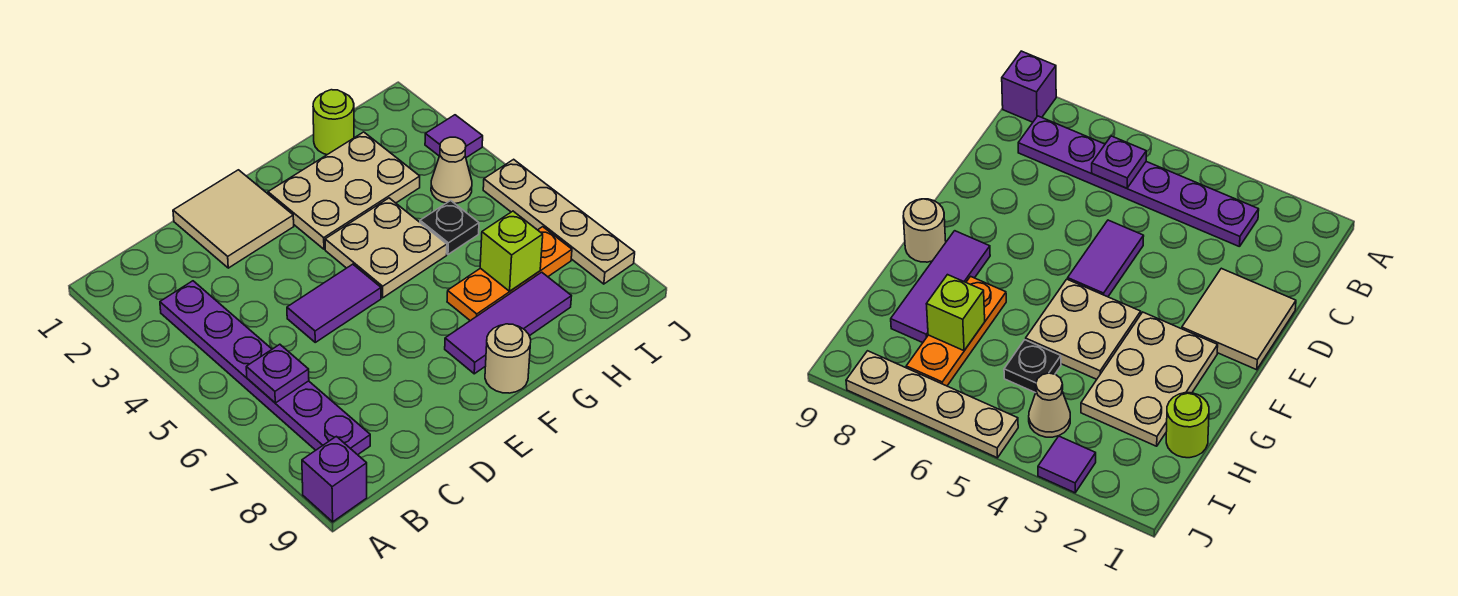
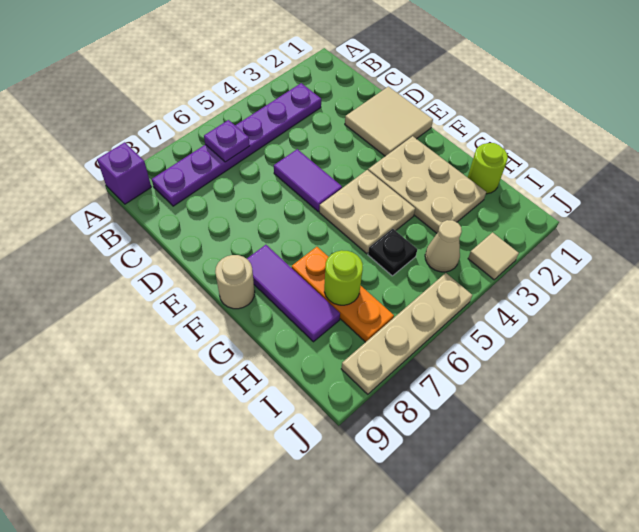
lime brick H7 level 2 -> lime round brick H7 level 2
purple tile J3 level 1 -> tan tile J3 level 1

